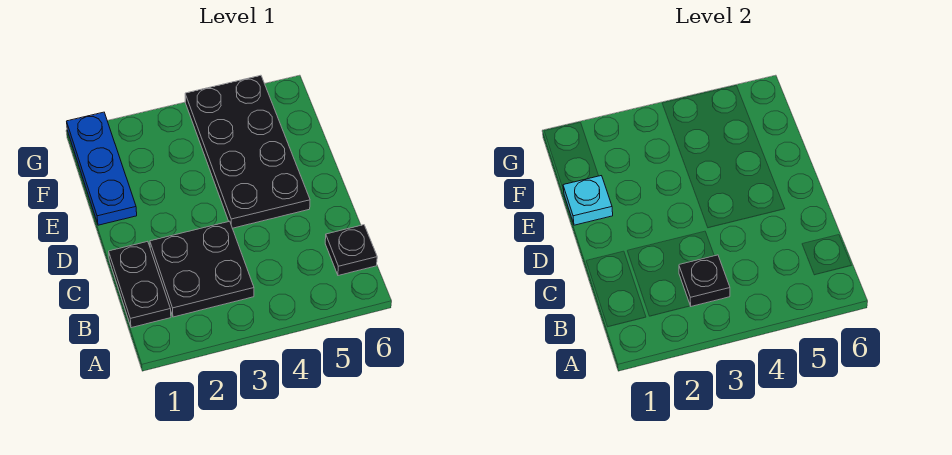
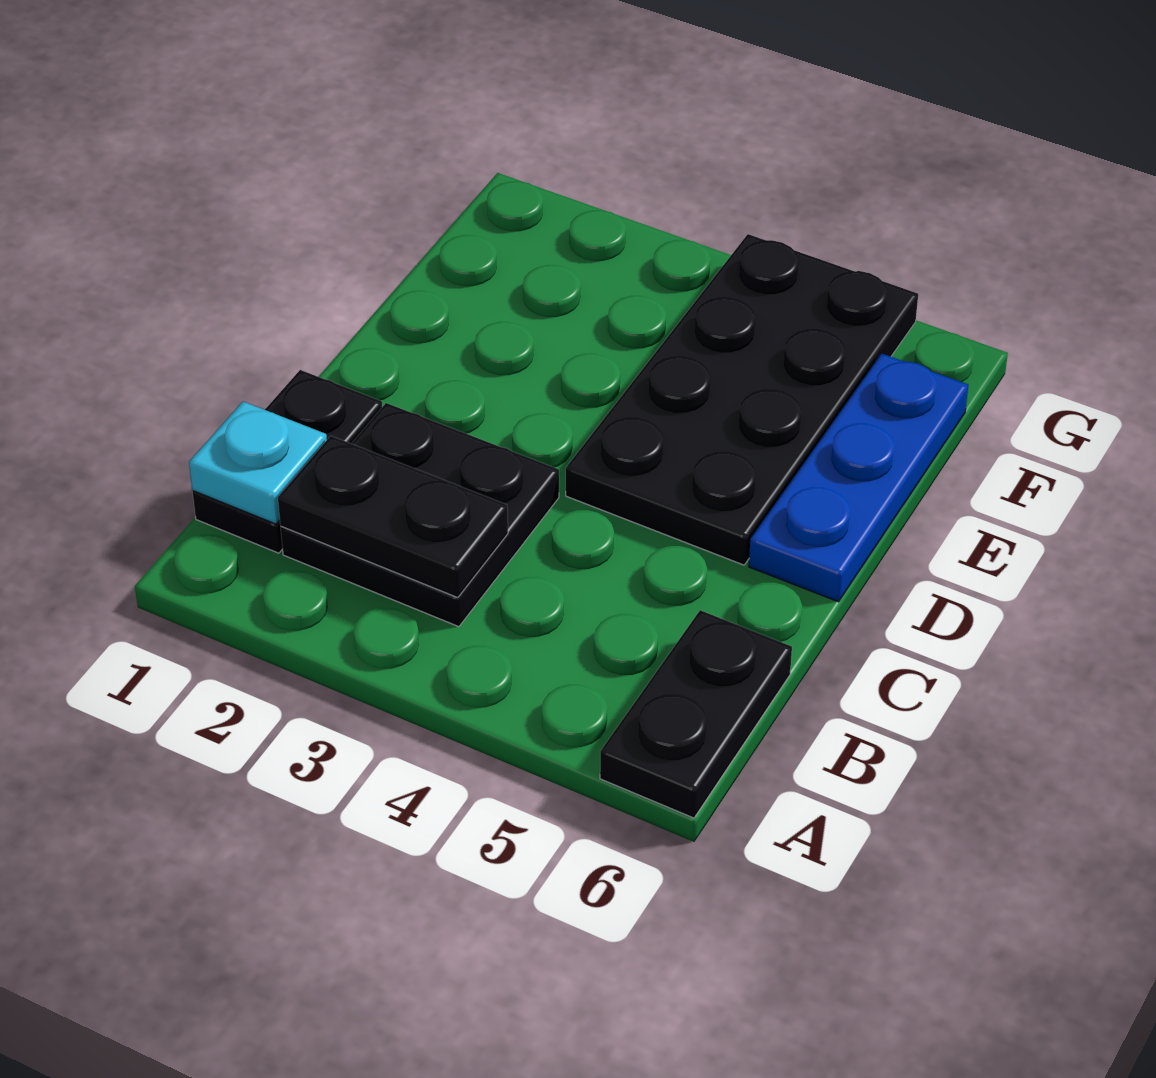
black plate B3 level 2 -> black plate B2:B3 level 2
black plate B6 level 1 -> black plate A6:B6 level 1
blue plate E1:G1 level 1 -> blue plate D6:F6 level 1
cyan plate E1 level 2 -> cyan plate B1 level 2

